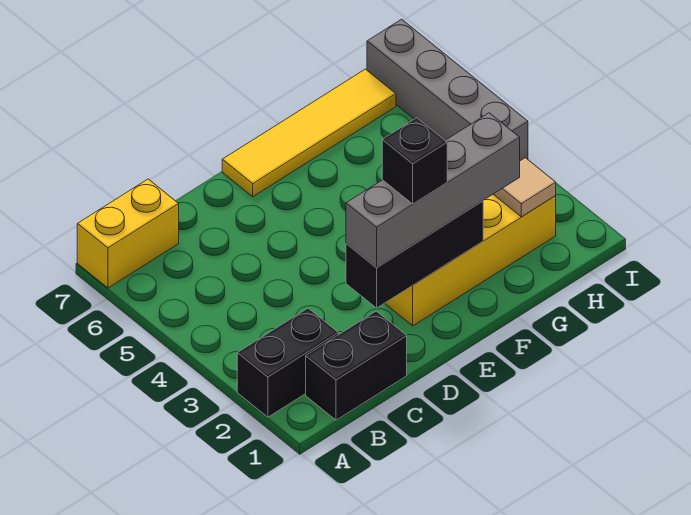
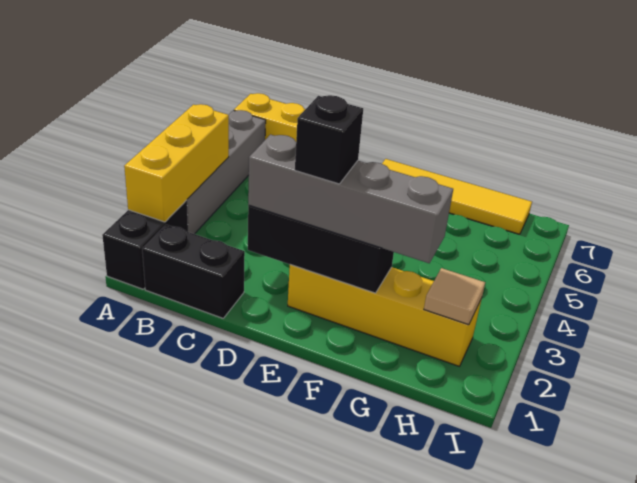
black brick A2:B2 level 1 -> black brick A1:A2 level 1
none -> yellow brick A2:A4 level 2
grey brick I4:I7 level 1 -> grey brick A3:A6 level 1

